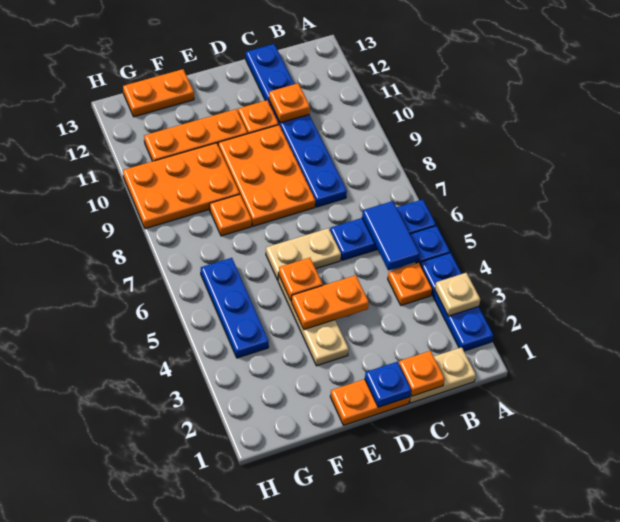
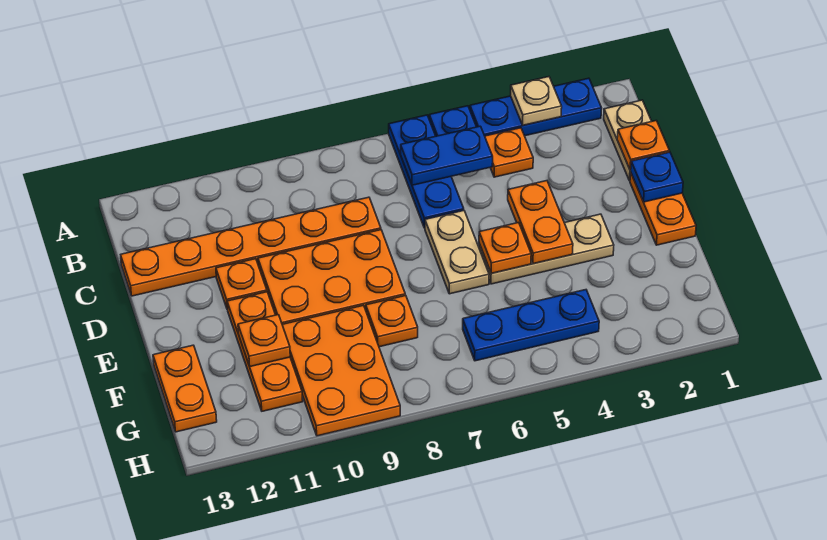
blue tile B5:B6 level 2 -> blue plate B5:B6 level 2
blue plate C8:C13 level 1 -> orange plate C8:C13 level 1
orange plate C11 level 2 -> orange plate F11 level 2

